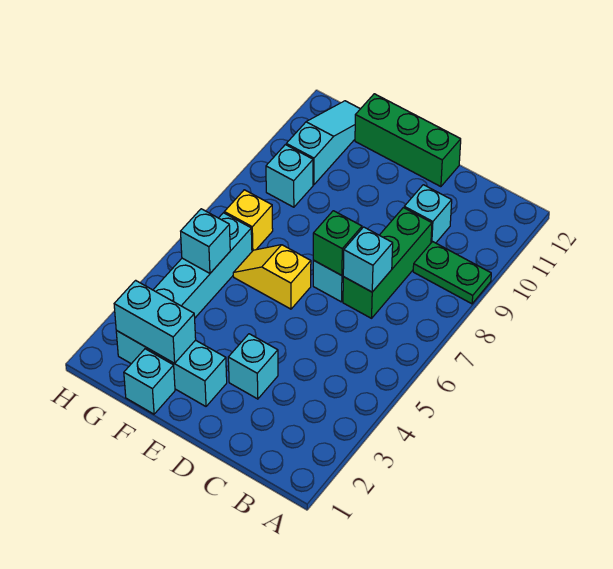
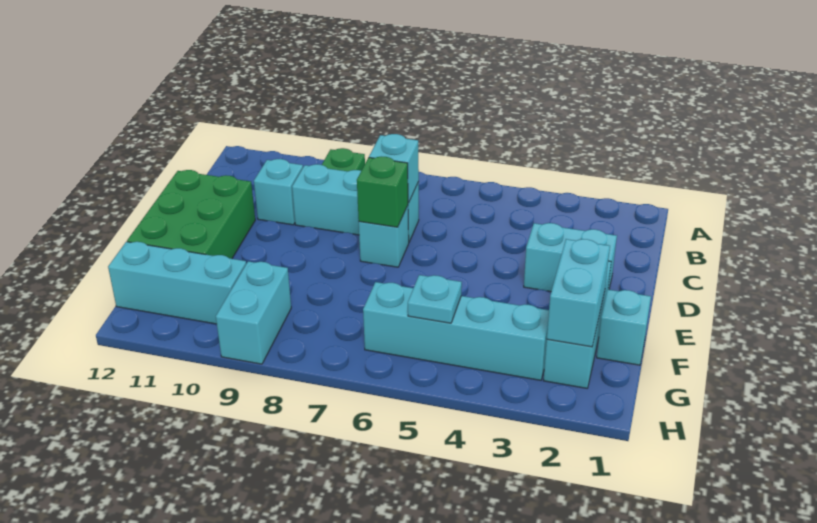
green brick C7:C9 level 1 -> cyan brick C7:C9 level 1
cyan brick D3 level 1 -> cyan brick D2:D3 level 1
green brick D12:F12 level 1 -> green brick D11:F12 level 1
yellow slope E6:F6 level 1 top E -> none
cyan brick G5 level 2 -> cyan plate G5 level 2
yellow brick G7 level 1 -> none
cyan brick G9 level 1 -> cyan brick G9:H9 level 1
cyan slope G10:G12 level 1 top 10 -> cyan brick G10:G12 level 1

